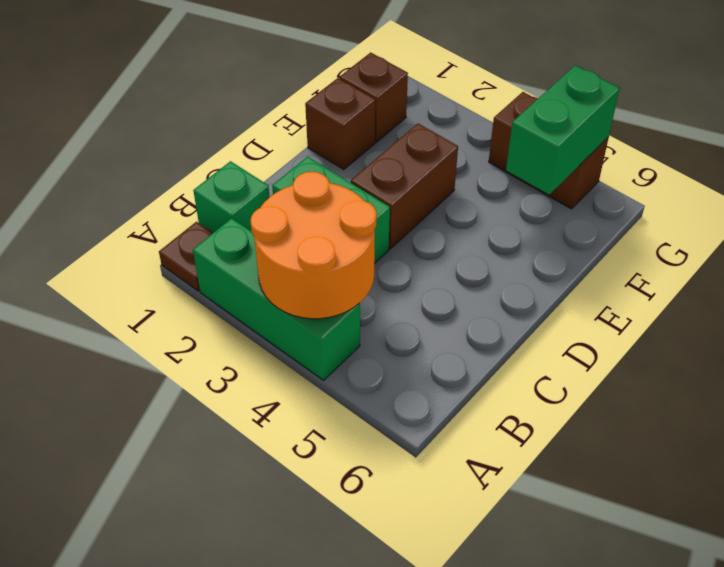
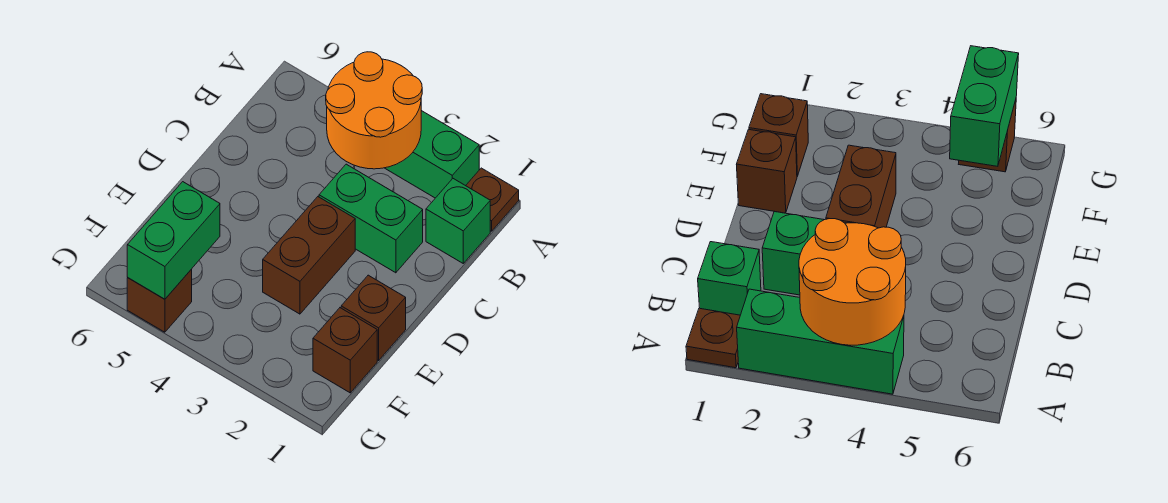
brown brick G4:G5 level 1 -> brown brick G5 level 1

